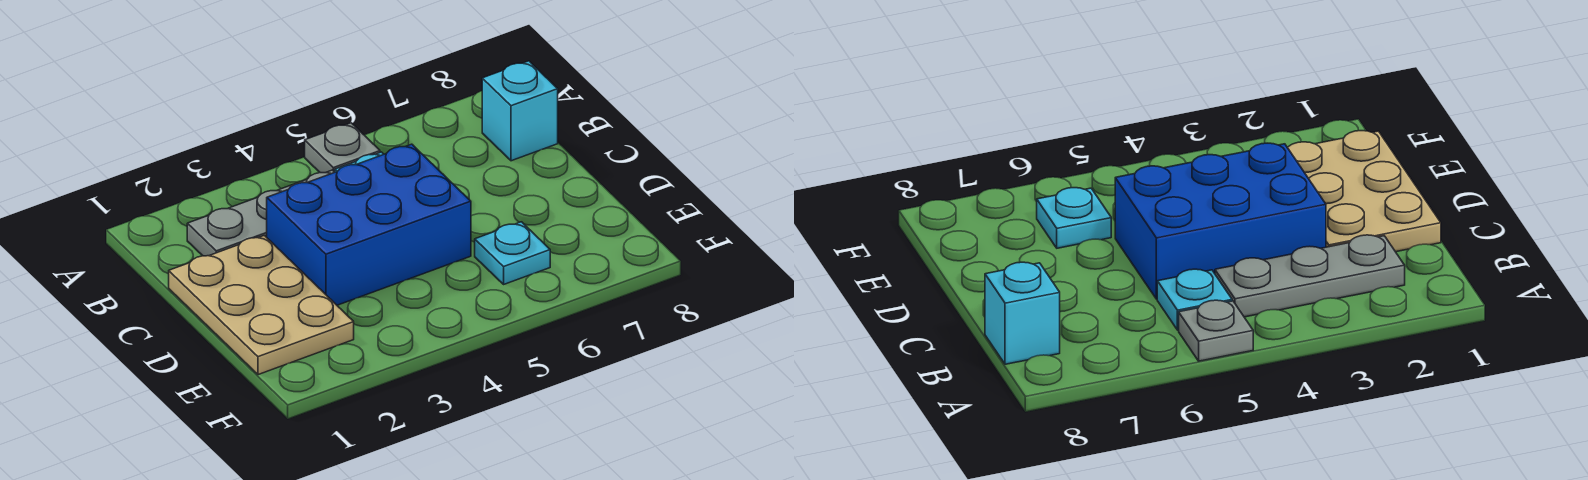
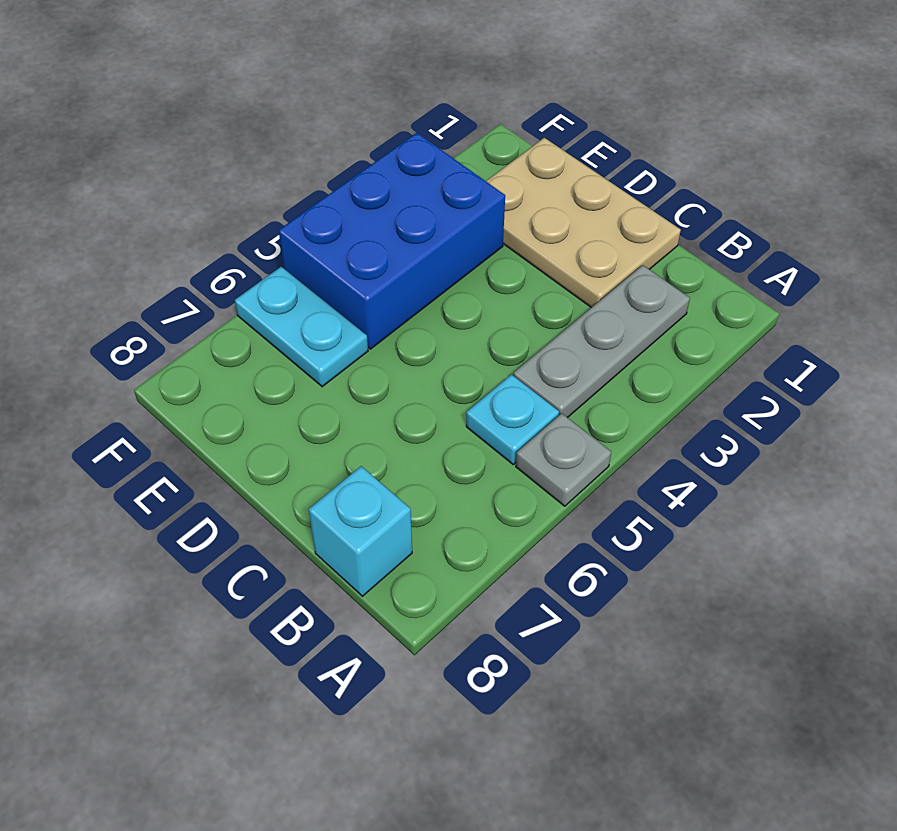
blue brick C3:D5 level 1 -> blue brick E3:F5 level 1
cyan plate E6 level 1 -> cyan plate E6:F6 level 1

